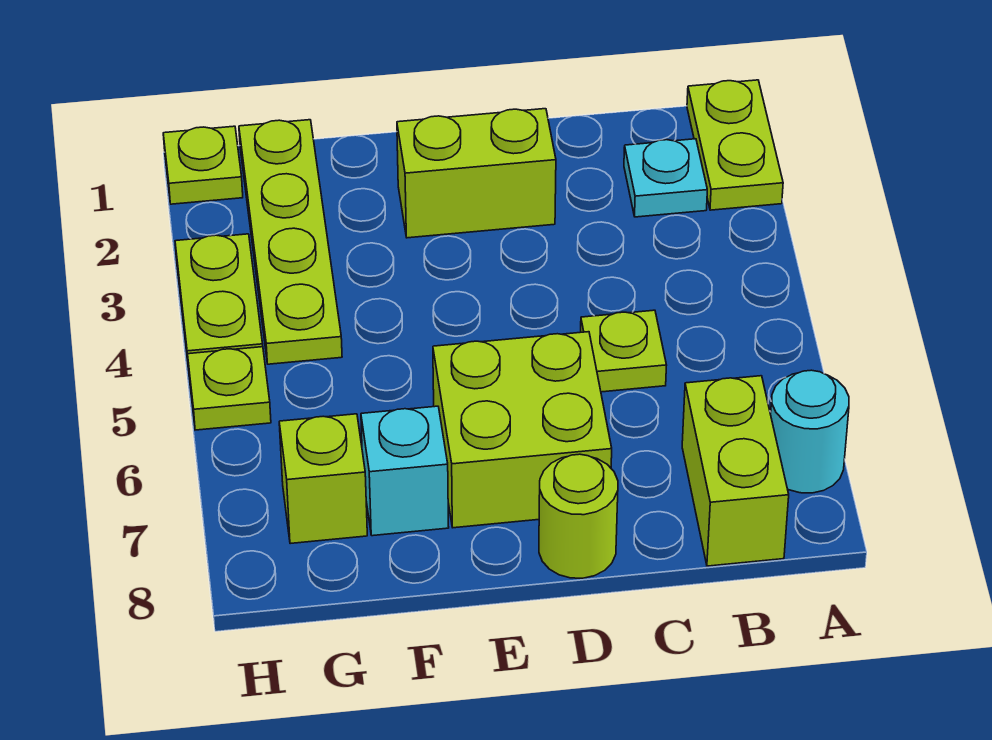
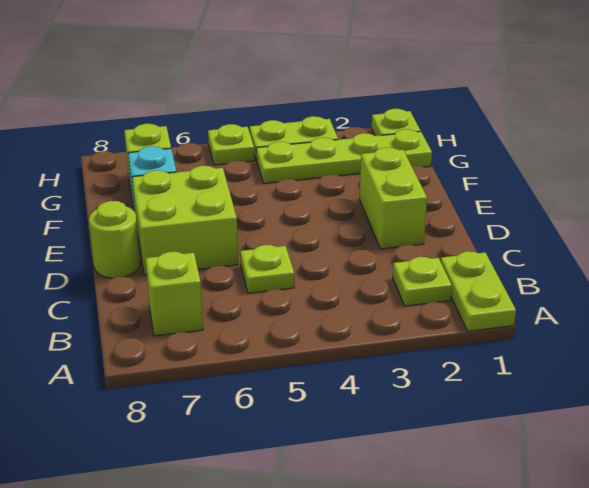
lime plate A1:A2 level 1 -> lime plate A1:B1 level 1
cyan round brick A7 level 1 -> none
cyan plate B2 level 1 -> lime plate B2 level 1
lime brick B7:B8 level 1 -> lime brick B7 level 1

